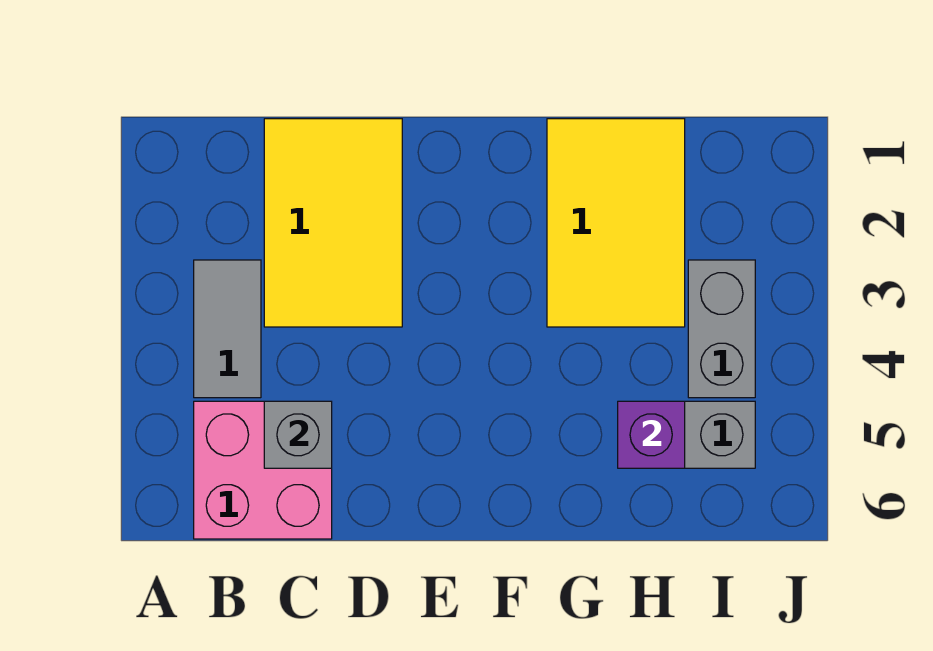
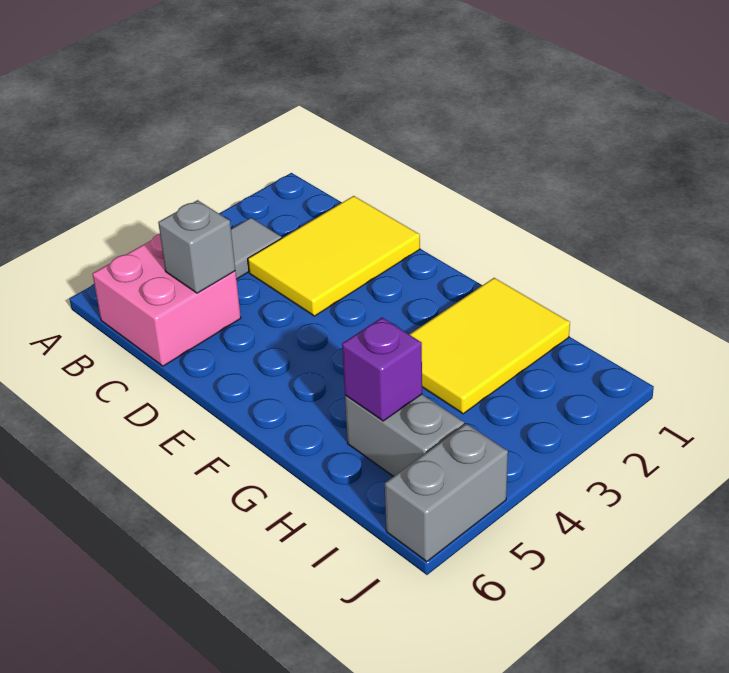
grey brick I3:I4 level 1 -> grey brick J5:J6 level 1

